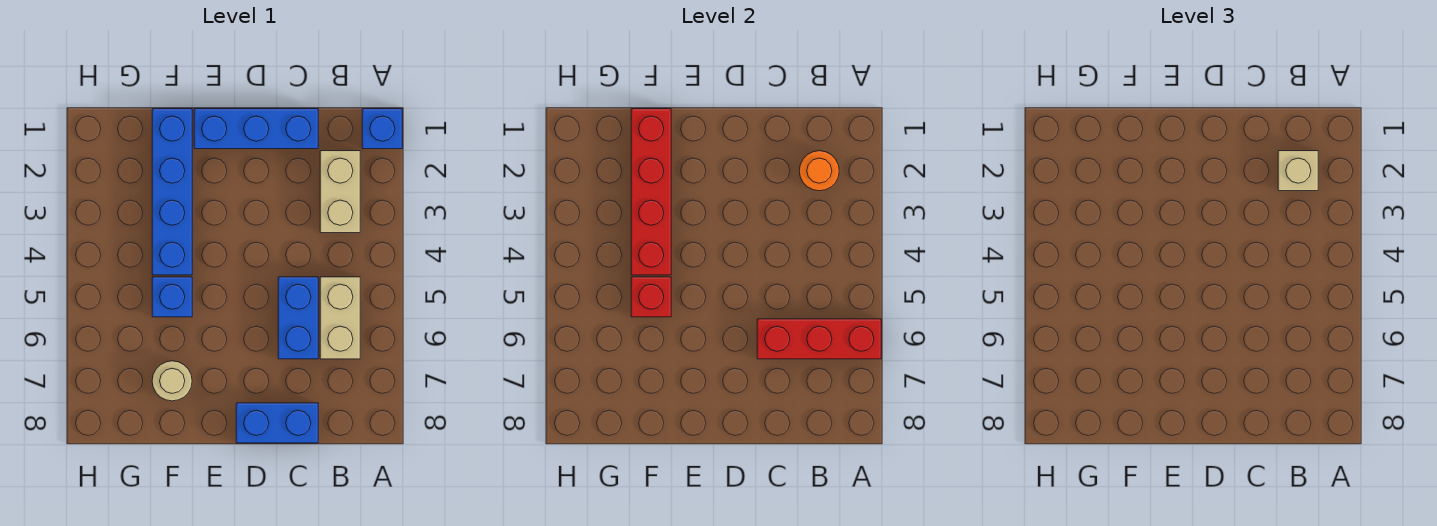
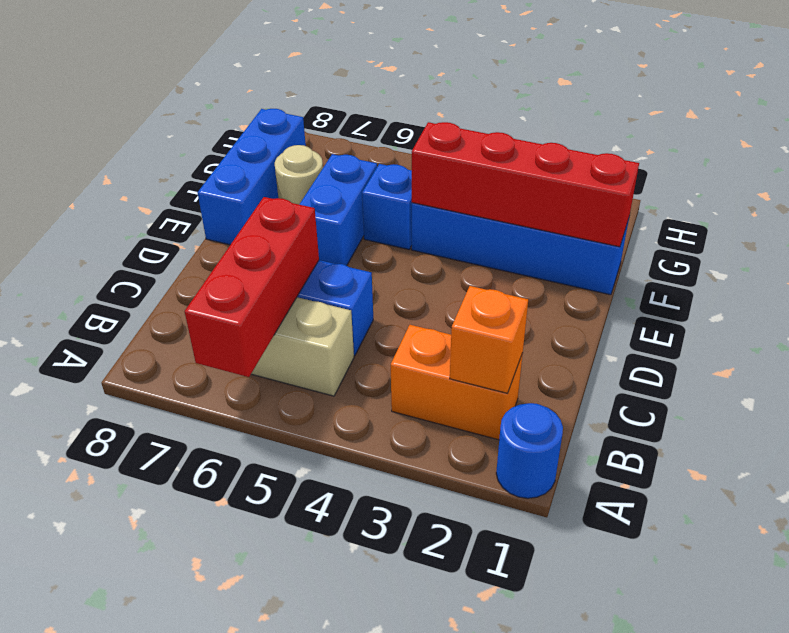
blue brick A1 level 1 -> blue round brick A1 level 1
tan brick B2:B3 level 1 -> orange brick B2:B3 level 1
orange round brick B2 level 2 -> orange brick B2 level 2
tan brick B2 level 3 -> none
blue brick C1:E1 level 1 -> blue brick E8:G8 level 1
blue brick C8:D8 level 1 -> blue brick E6:F6 level 1
red brick F5 level 2 -> none

